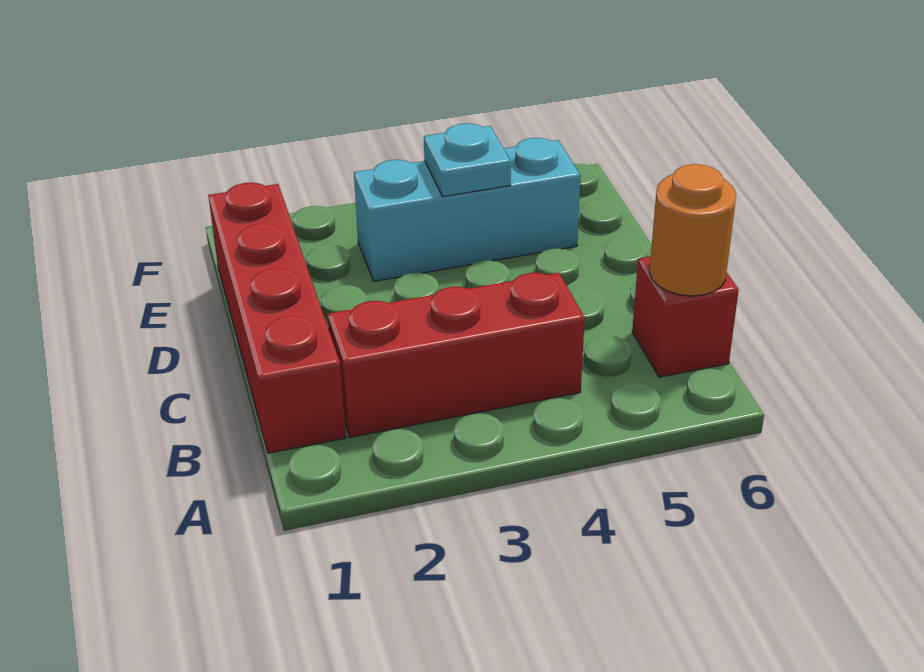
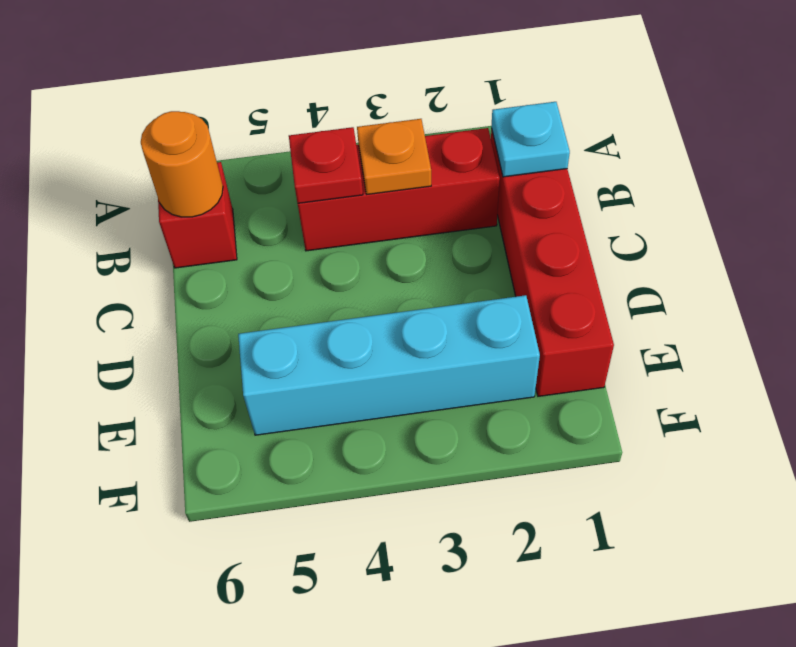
none -> orange plate B3 level 2
none -> red plate B4 level 2
cyan brick E3:E5 level 1 -> cyan brick E2:E5 level 1
cyan plate E4 level 2 -> cyan plate B1 level 2

